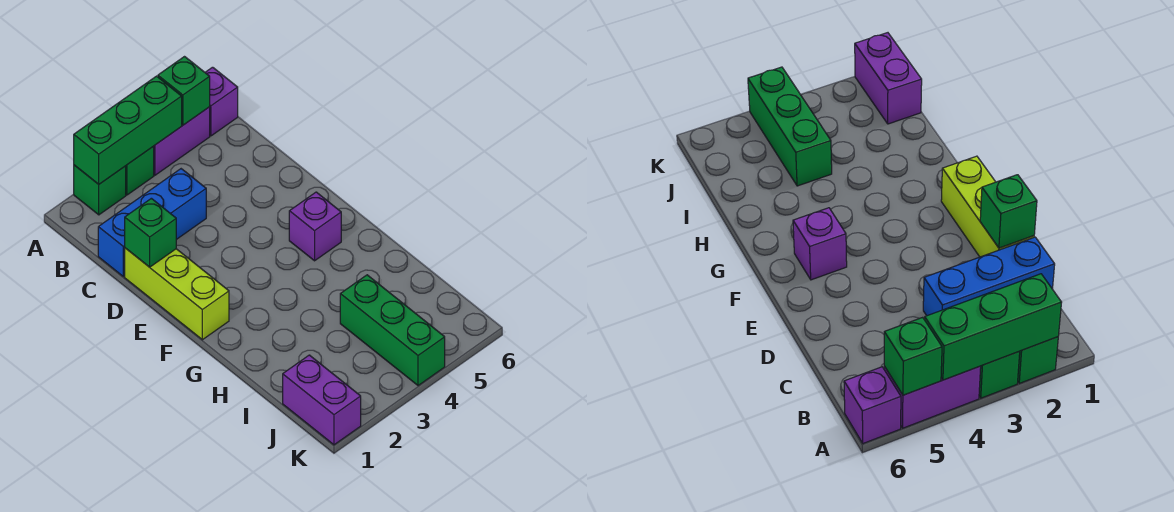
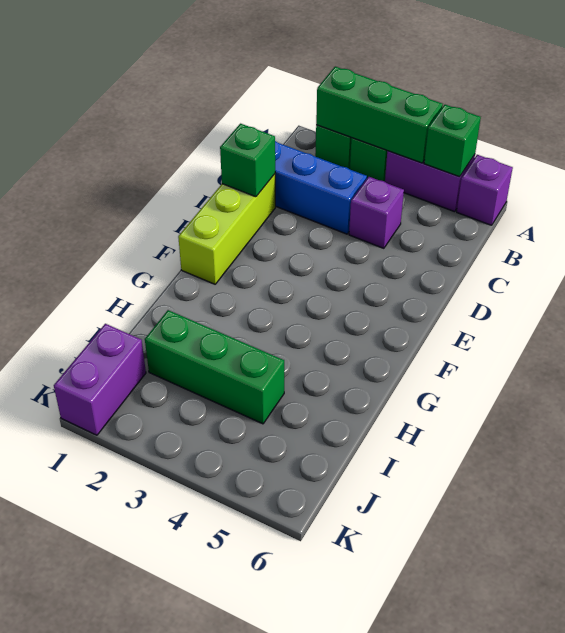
purple brick F5 level 1 -> purple brick C4 level 1
green brick I4:K4 level 1 -> green brick I2:I4 level 1

